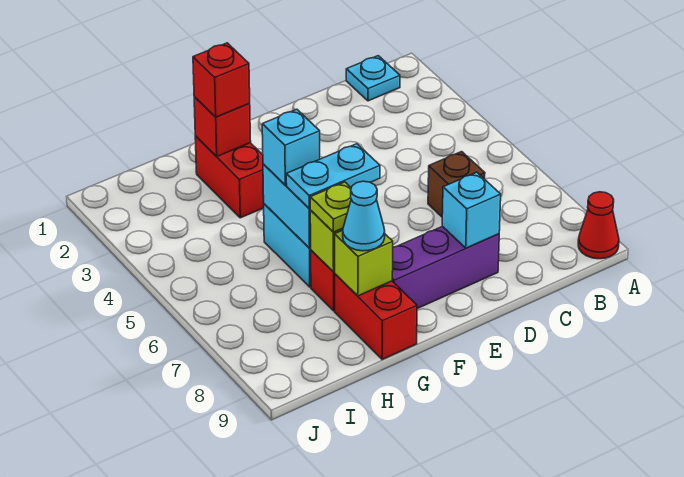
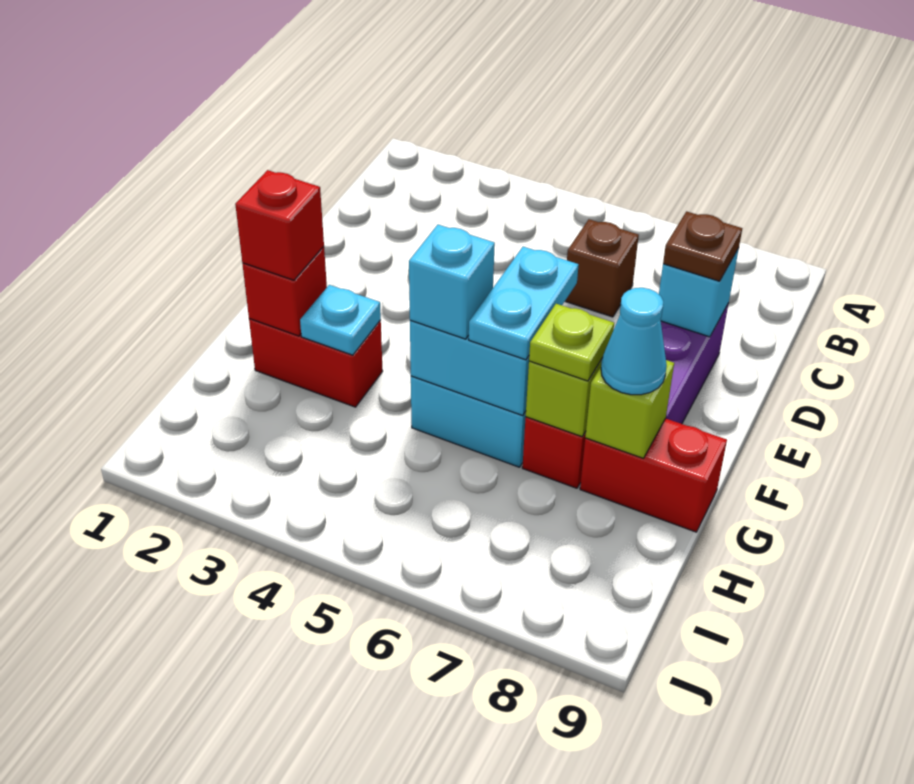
red cone A9 level 1 -> none
cyan plate B1 level 1 -> cyan plate G3 level 2
none -> brown plate D8 level 3

